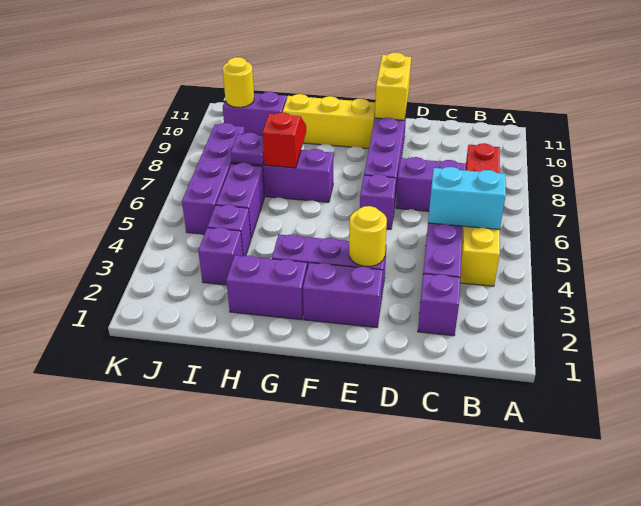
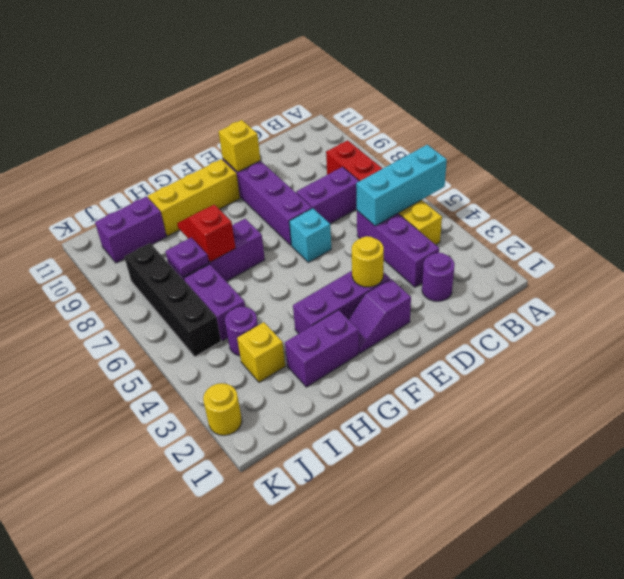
cyan brick B5:C5 level 2 -> cyan brick A5:C5 level 2
purple brick C2 level 1 -> purple round brick C2 level 1
purple brick E2:F2 level 1 -> purple slope E2:F2 level 1 top E
purple brick E6 level 1 -> cyan brick E6 level 1
yellow brick E10:E11 level 2 -> yellow brick E10 level 2
purple brick I3 level 1 -> yellow brick I3 level 1
purple brick I4 level 1 -> purple round brick I4 level 1
purple brick J5:J8 level 1 -> black brick J5:J8 level 1
yellow round brick J10 level 2 -> yellow round brick K2 level 1

